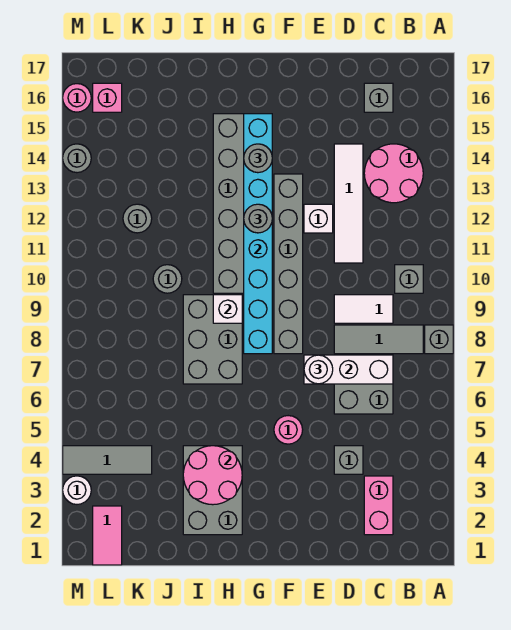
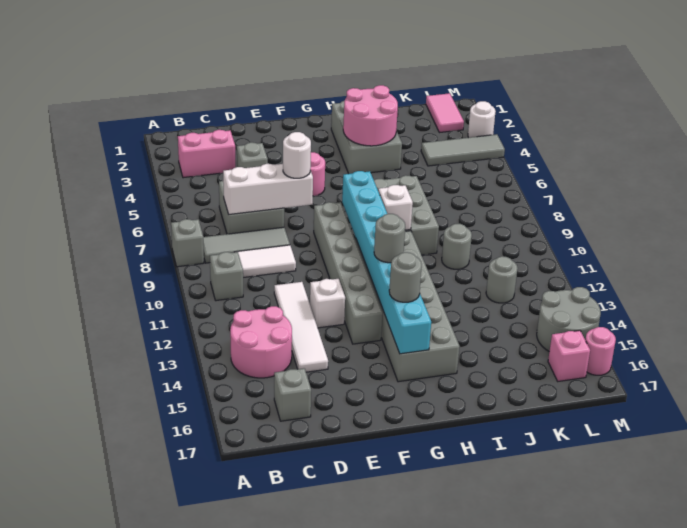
pink brick C2:C3 level 1 -> pink brick B3:C3 level 1
grey round brick M14 level 1 -> grey round brick L14:M15 level 1

